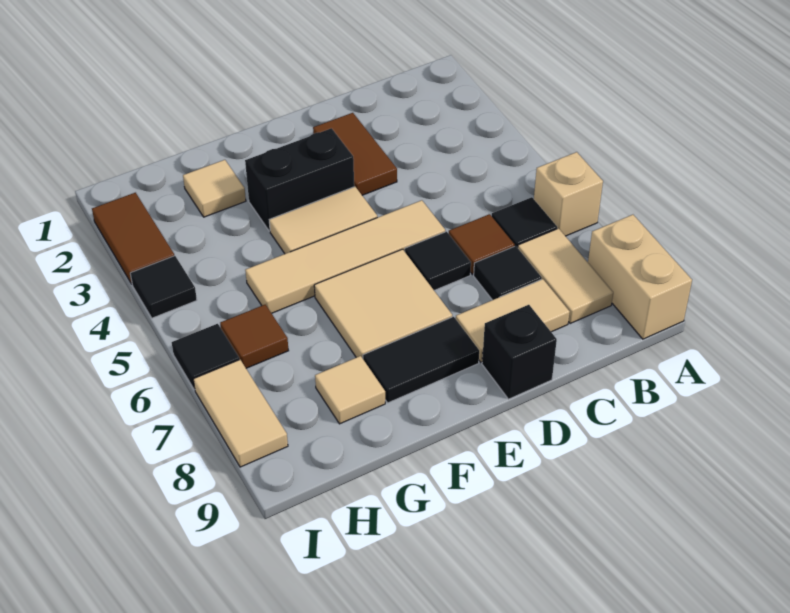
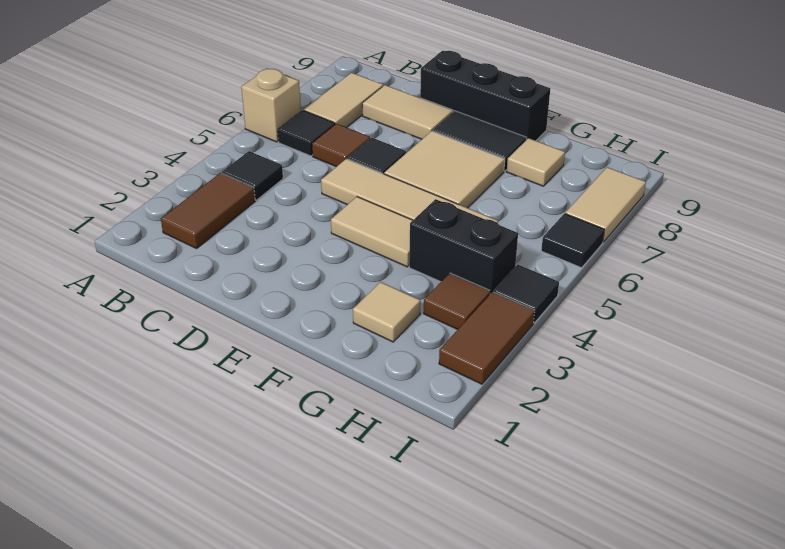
tan brick A8:A9 level 1 -> none
black tile C7 level 1 -> black tile B4 level 1
brown tile D2:D3 level 1 -> brown tile B2:B3 level 1
black brick D9 level 1 -> black brick D9:F9 level 1
black brick E3:F3 level 1 -> black brick G4:H4 level 1
brown tile H6 level 1 -> brown tile H3 level 1

